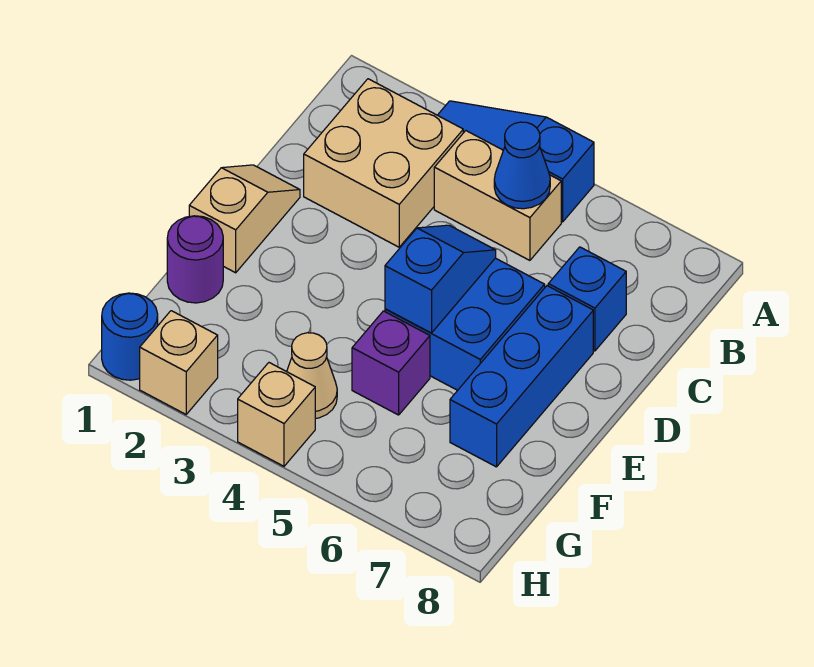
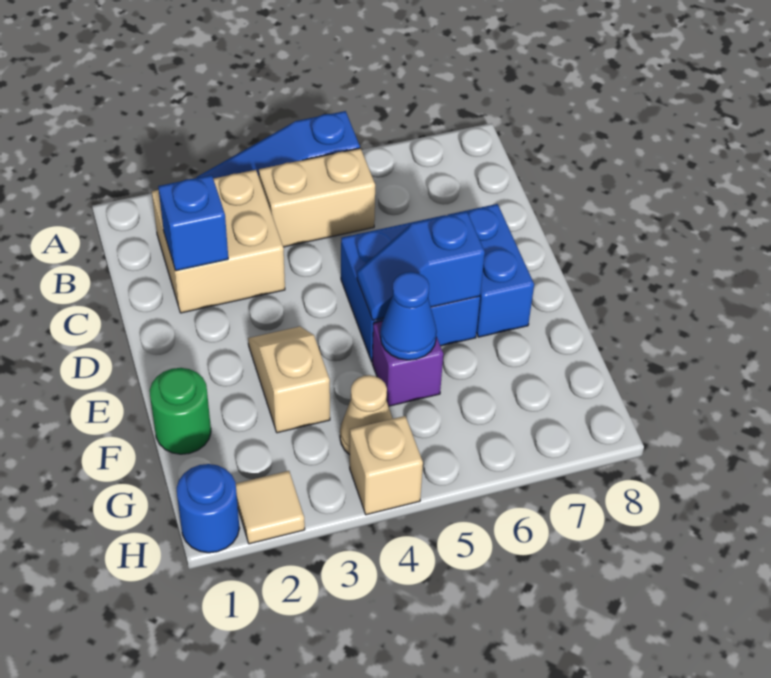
blue cone B5 level 2 -> blue cone F5 level 2
blue brick C7 level 1 -> blue brick C2 level 2
tan slope D1:E1 level 1 top E -> tan slope E3:F3 level 1 top F
blue slope D5:E5 level 2 top E -> blue slope E5:E6 level 2 top 6
blue brick D7:F7 level 1 -> blue brick D7:E7 level 1
purple round brick F1 level 1 -> green round brick F1 level 1
tan brick H2 level 1 -> tan tile H2 level 1

